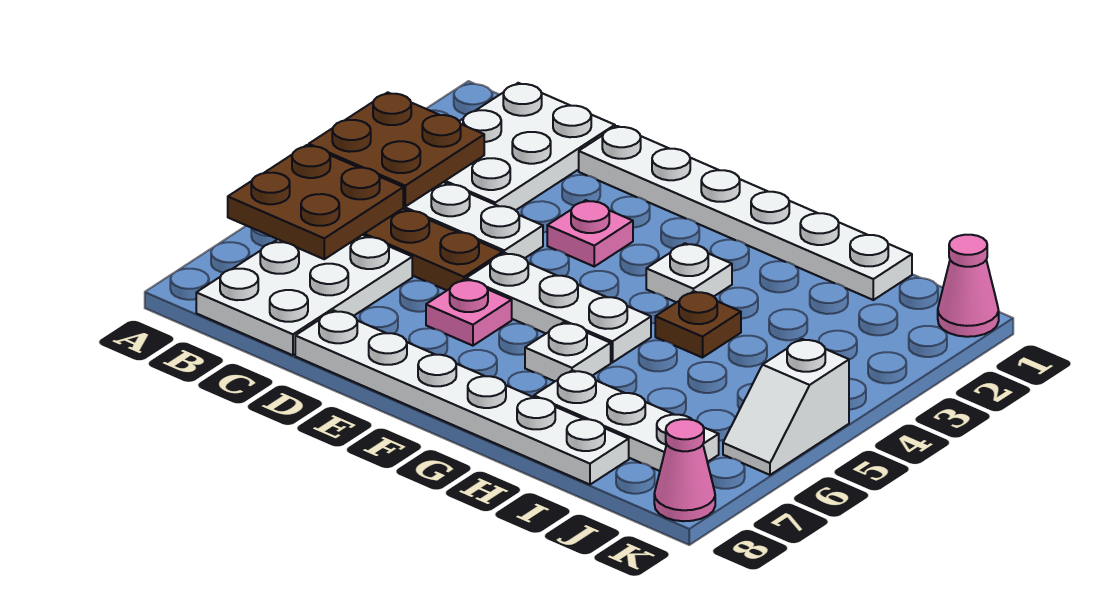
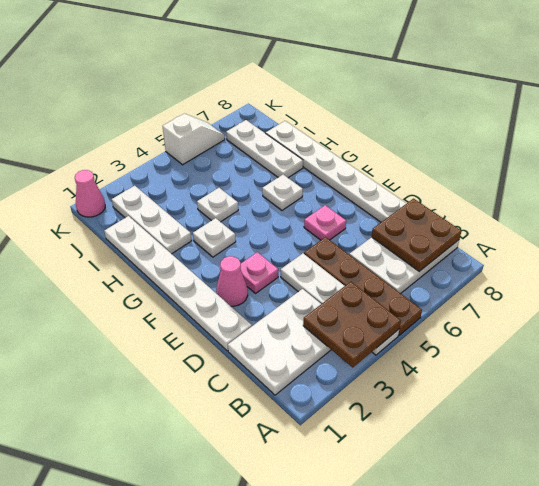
brown plate A5:B6 level 2 -> brown plate B7:C8 level 2
white plate E5:G5 level 1 -> white plate H2:J2 level 1
brown plate H4 level 1 -> white plate H4 level 1
pink cone K8 level 1 -> pink cone E2 level 1

